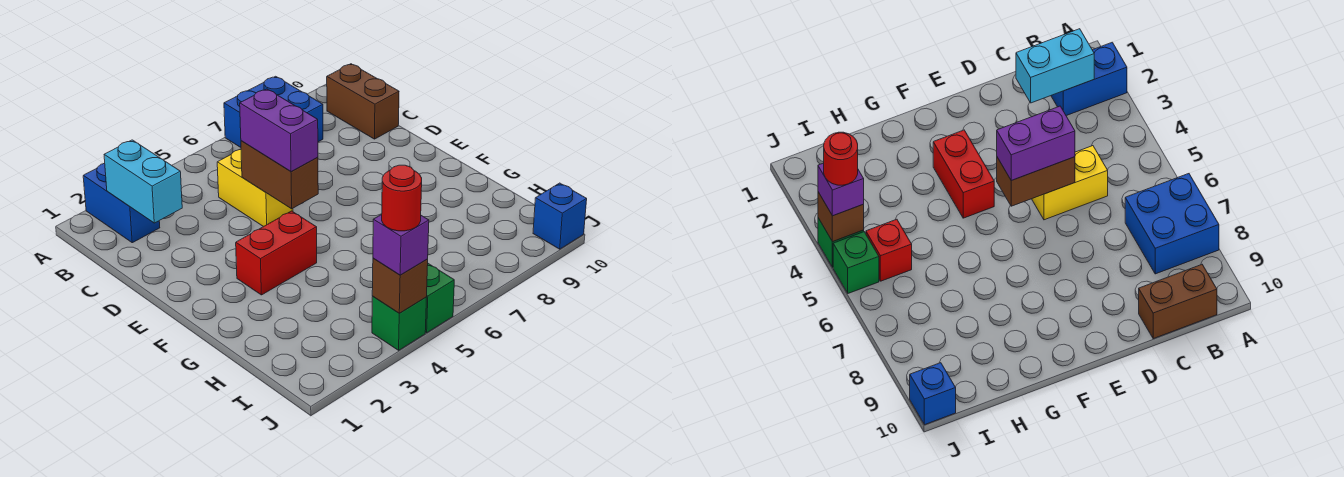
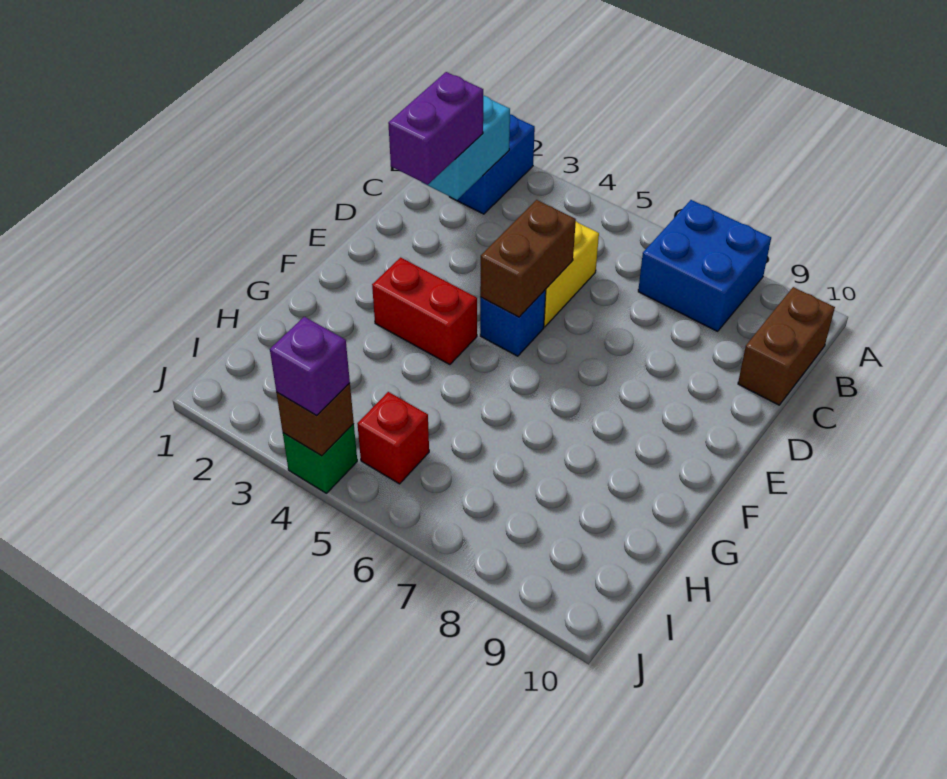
purple brick D5:E5 level 3 -> purple brick C2:D2 level 3
red round brick J4 level 4 -> none
green brick J5 level 1 -> none
blue brick J10 level 1 -> blue brick E5 level 1

